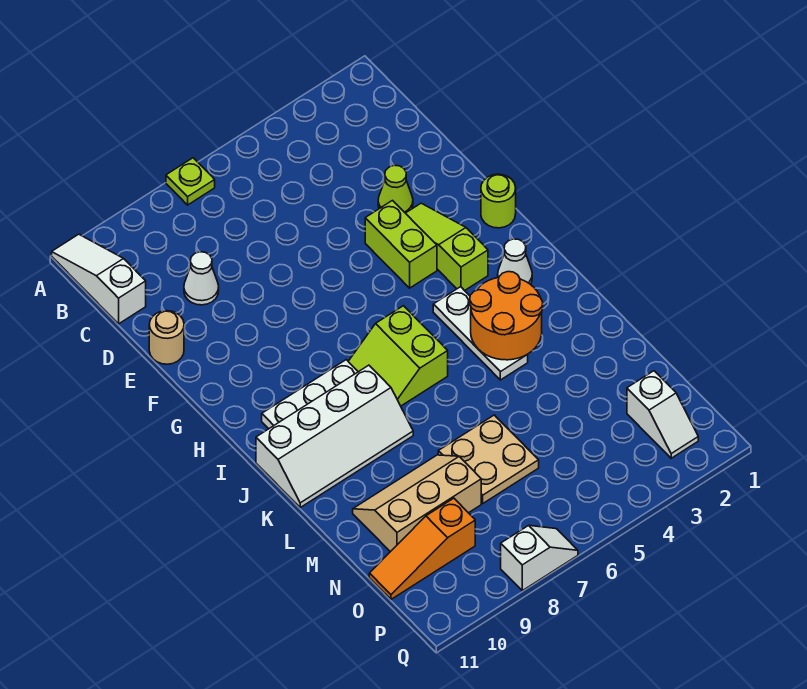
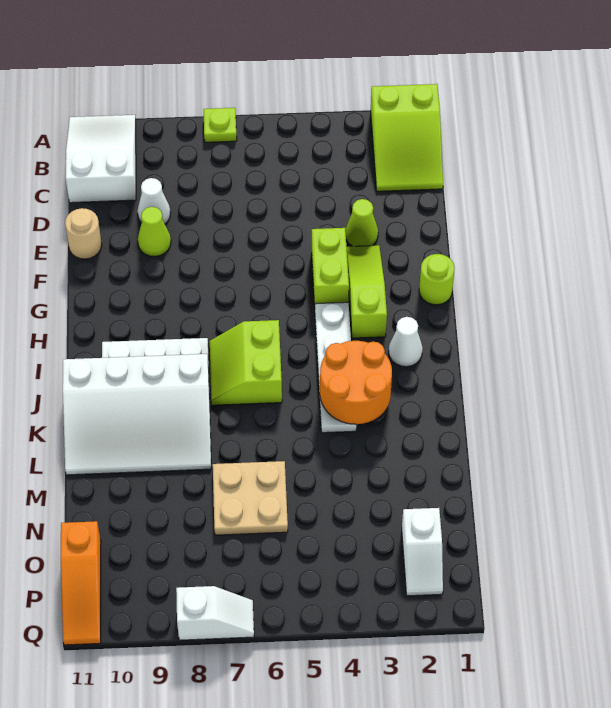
none -> lime slope A1:C2 level 1 top A
white slope A11:C11 level 1 top C -> white slope A10:C11 level 1 top C
none -> lime cone E9 level 1
white plate I4:K4 level 1 -> white plate H4:K4 level 1
white slope J8:K11 level 1 top J -> white slope J8:L11 level 1 top J
tan slope M8:N10 level 1 top N -> none
orange slope O9:O11 level 1 top 9 -> orange slope O11:Q11 level 1 top O

